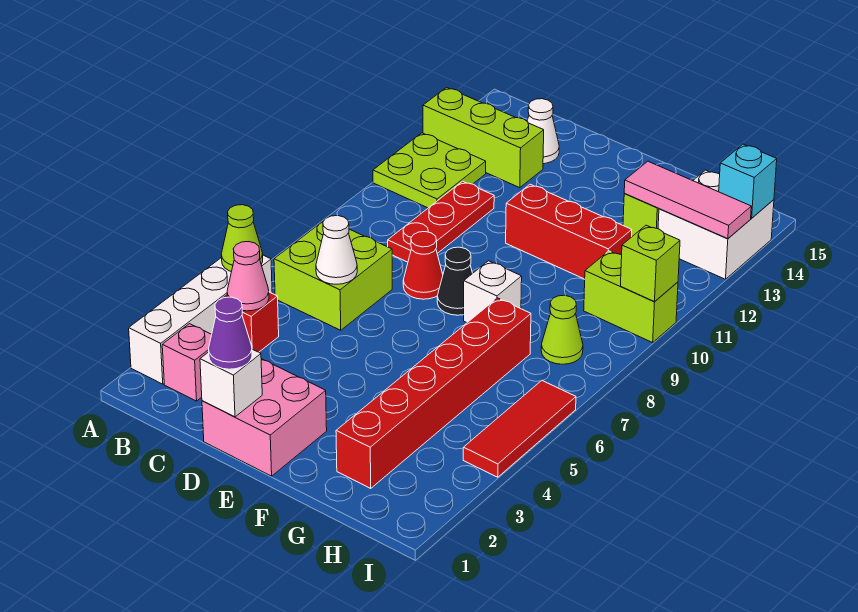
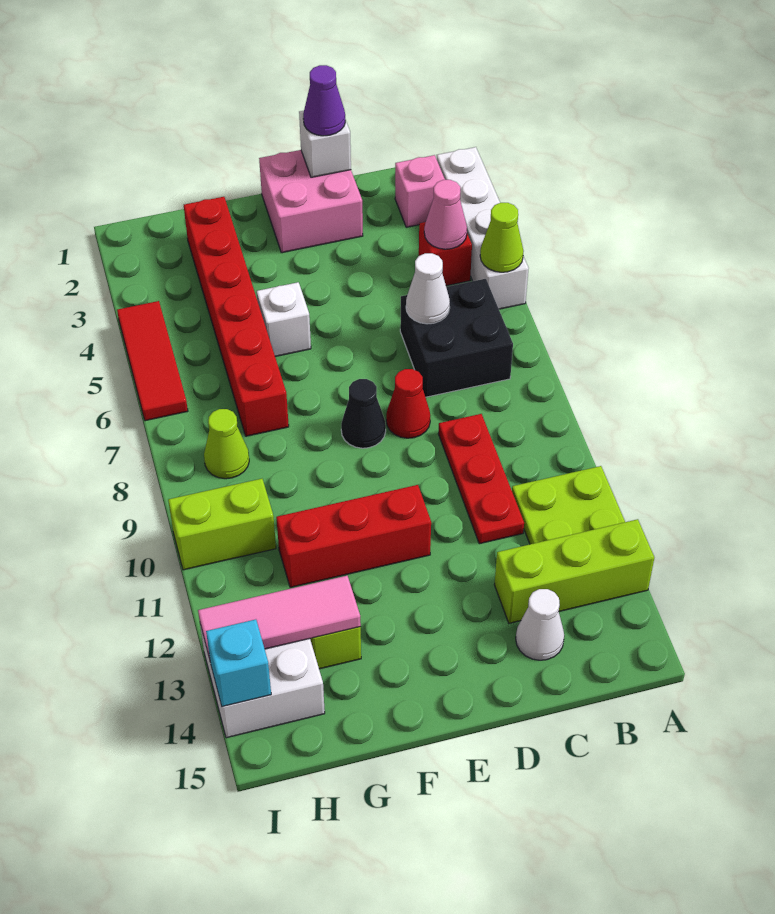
lime brick B6:C7 level 1 -> black brick B6:C7 level 1
white brick F8 level 1 -> white brick F5 level 1
lime brick I10 level 2 -> none

